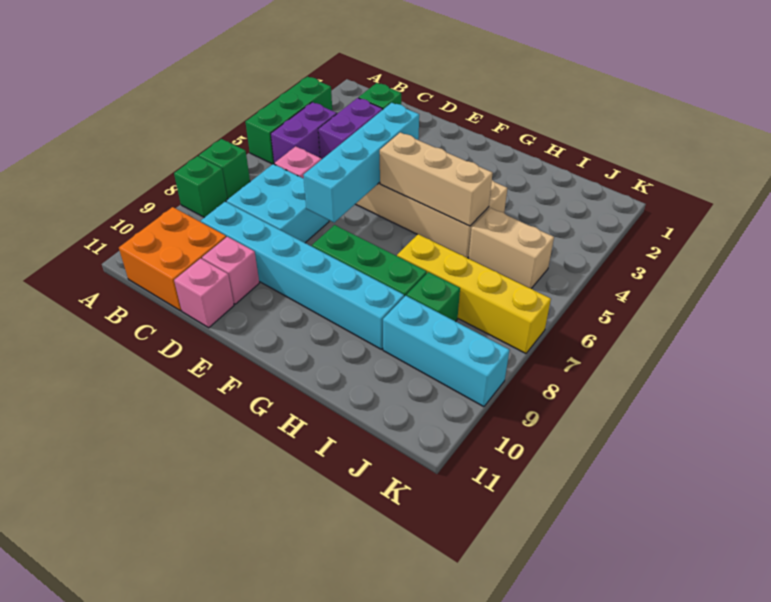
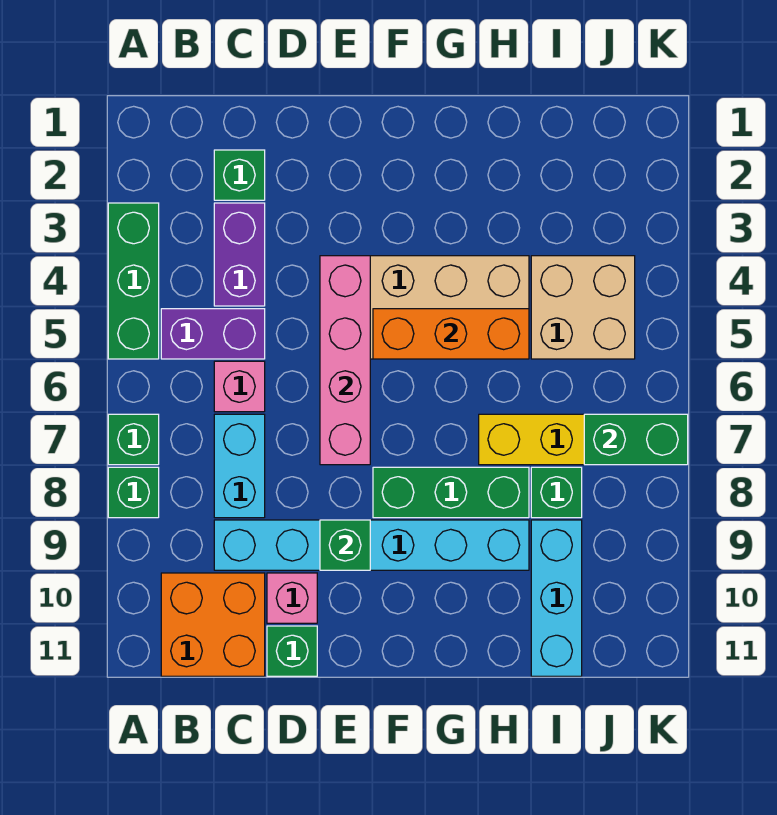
purple brick B4:B5 level 1 -> purple brick B5:C5 level 1
cyan brick C7:D8 level 1 -> cyan brick C7:C8 level 1
pink brick D11 level 1 -> green brick D11 level 1
cyan brick E4:E7 level 2 -> pink brick E4:E7 level 2
none -> green brick E9 level 2
tan brick F5:H5 level 2 -> orange brick F5:H5 level 2
tan brick I5:J5 level 1 -> tan brick I4:J5 level 1
cyan brick I9:K9 level 1 -> cyan brick I9:I11 level 1
none -> green brick J7:K7 level 2

